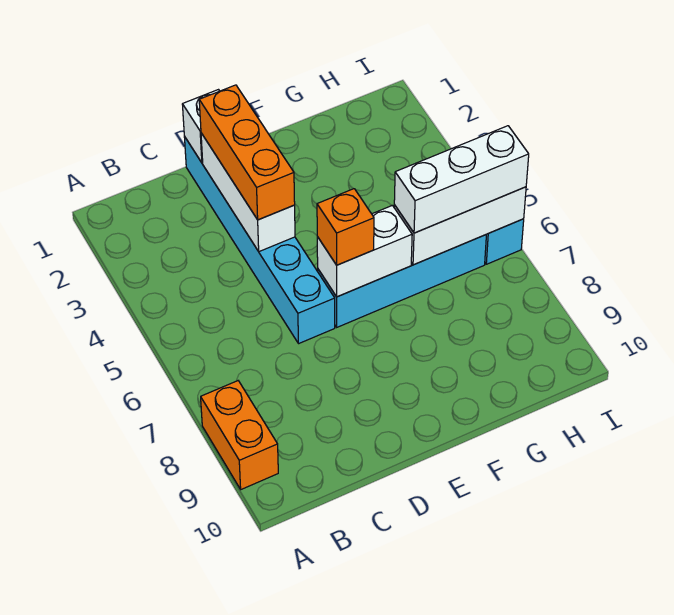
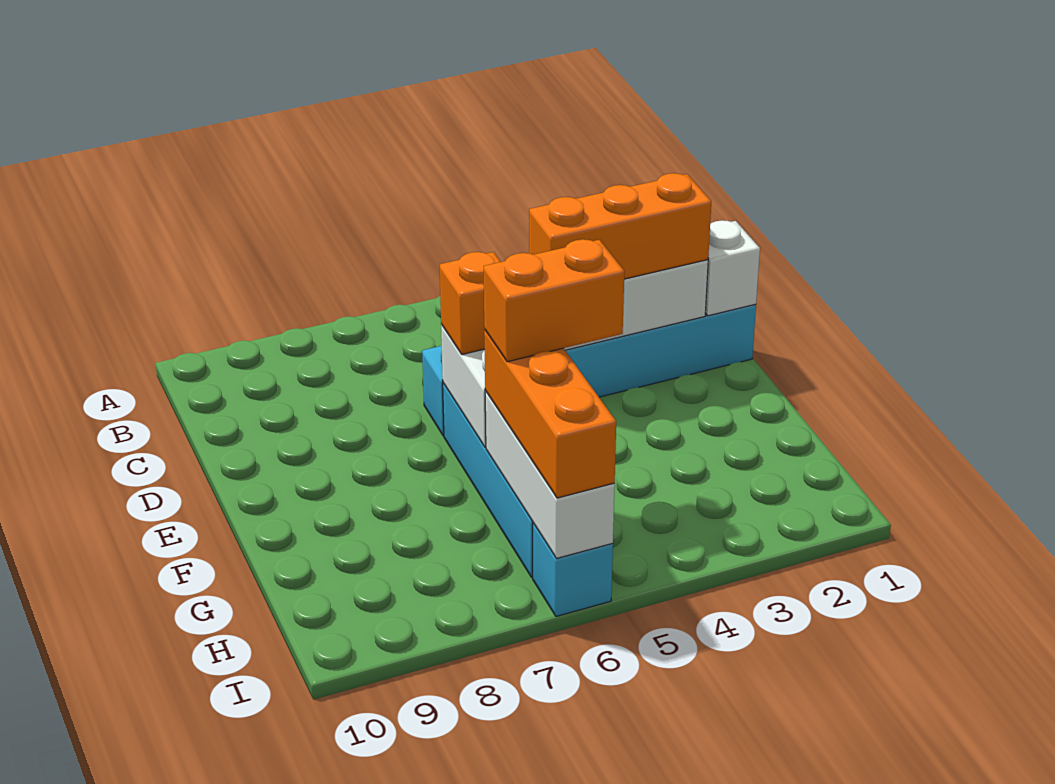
orange brick A8:A9 level 1 -> orange brick G5:G6 level 4
white brick G6:I6 level 3 -> orange brick G6:I6 level 3

